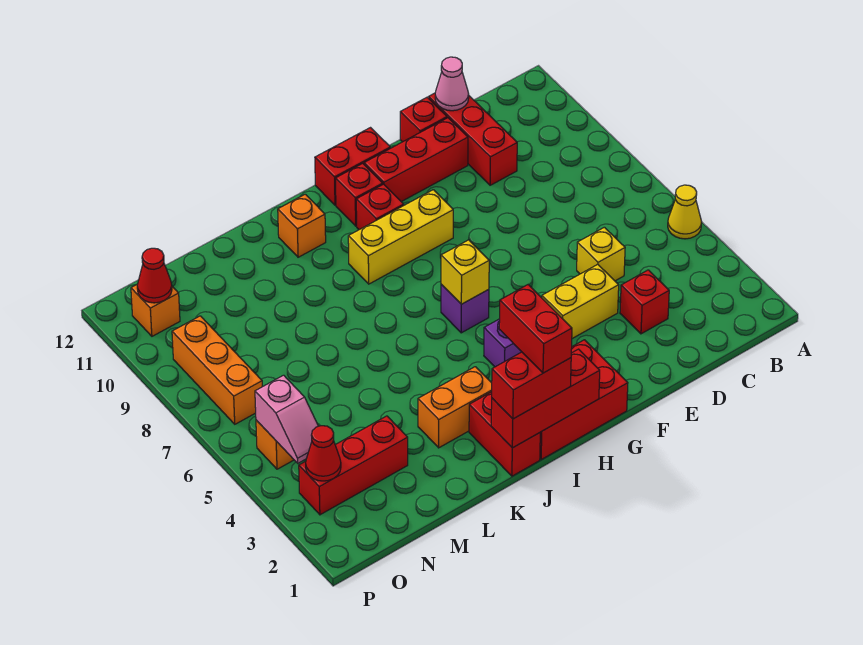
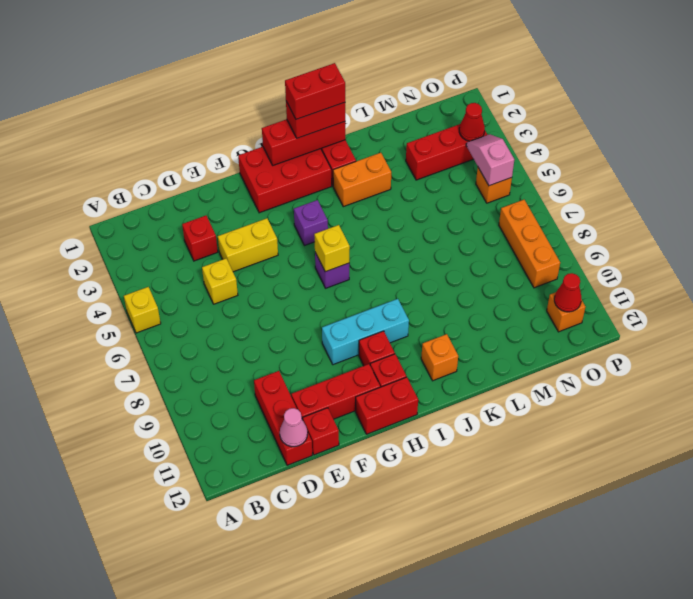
yellow cone A5 level 1 -> yellow brick A5 level 1
yellow brick G9:I9 level 1 -> cyan brick G9:I9 level 1
red brick I1:I2 level 4 -> red brick I1:J1 level 4

